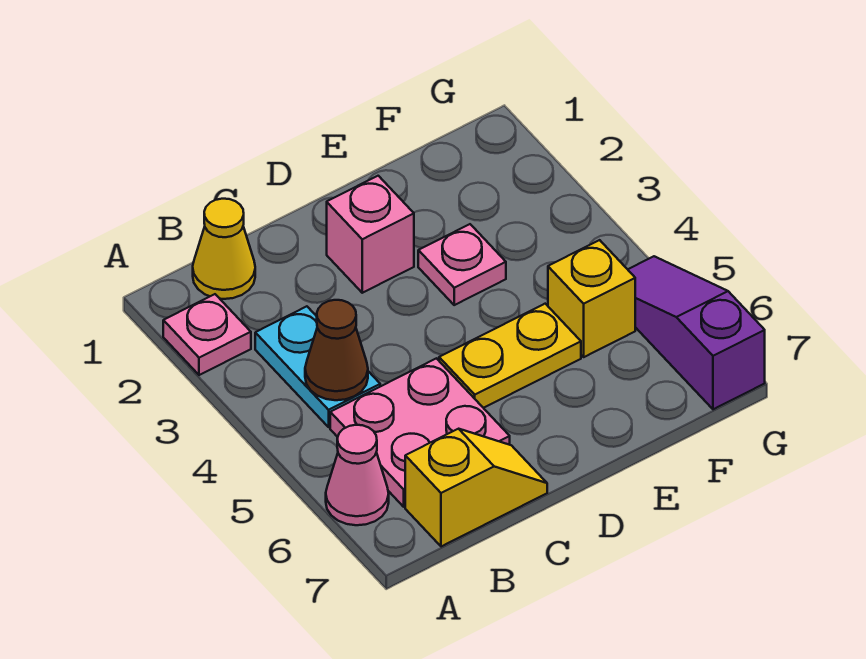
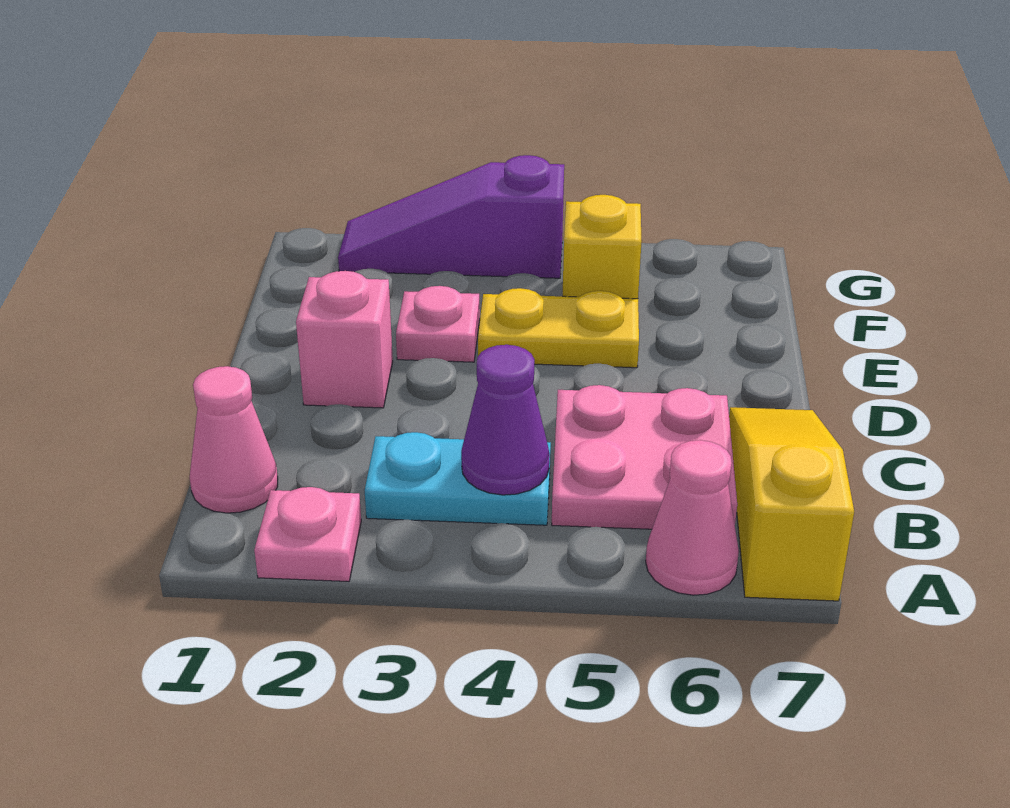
yellow cone B1 level 1 -> pink cone B1 level 1
brown cone B4 level 2 -> purple cone B4 level 2
yellow slope B7:C7 level 1 top B -> yellow slope A7:C7 level 1 top A
yellow plate D5:E5 level 1 -> yellow plate E4:E5 level 1
purple slope G5:G7 level 1 top 7 -> purple slope G2:G4 level 1 top 4

